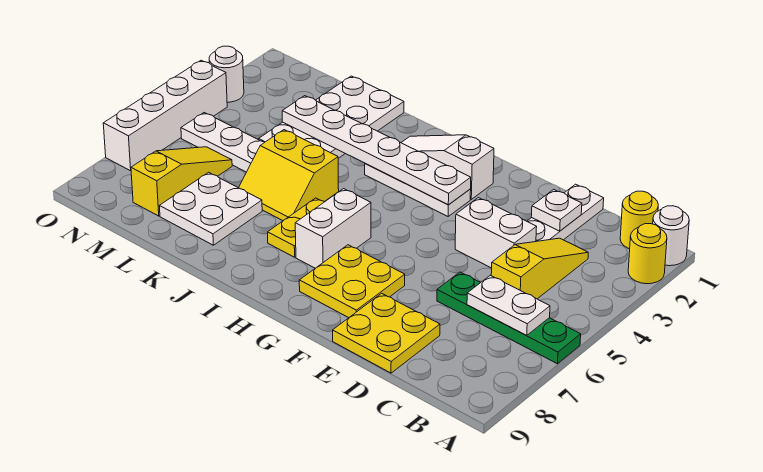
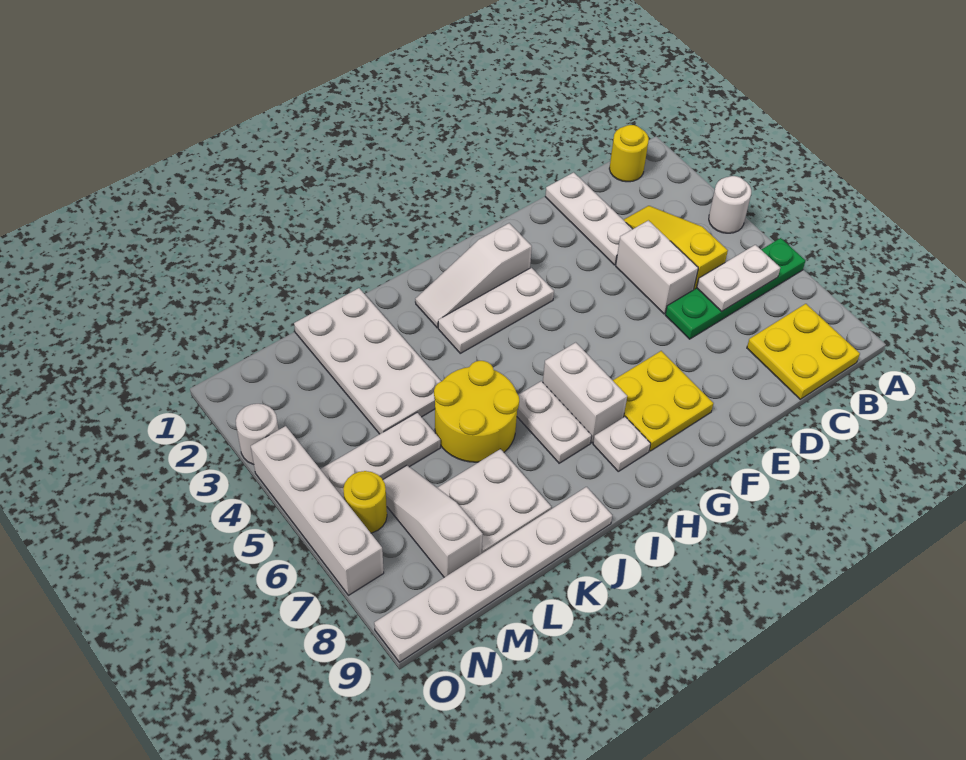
white round brick A1 level 1 -> white round brick A4 level 1
yellow round brick A2 level 1 -> yellow round brick N6 level 1
white plate D2 level 2 -> white plate H8 level 1
white brick D4:E4 level 1 -> white brick D4:D5 level 1
yellow plate D8:E9 level 1 -> yellow plate B8:C9 level 1
white plate G3:L3 level 2 -> white plate J9:O9 level 1
yellow plate I6:I7 level 1 -> white plate I6:I7 level 1
yellow slope J5:K6 level 1 top 5 -> yellow round brick J5:K6 level 1
yellow slope M6:M8 level 1 top 8 -> white slope M6:M8 level 1 top 8

